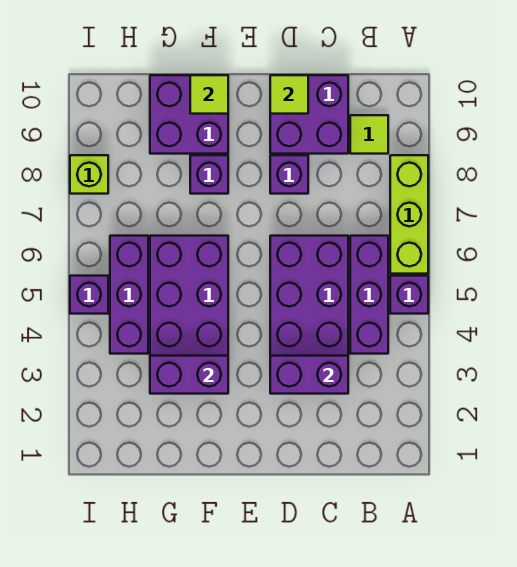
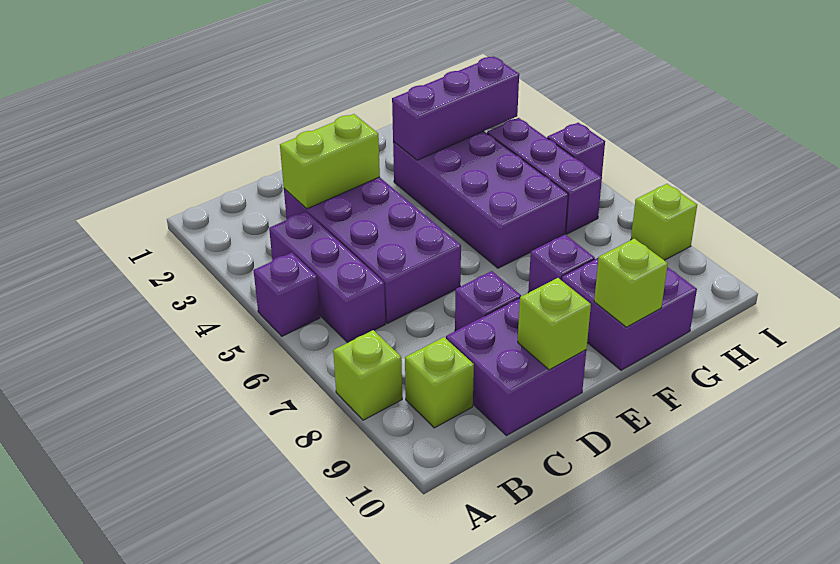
lime brick A6:A8 level 1 -> lime brick A8 level 1
lime tile B9 level 1 -> lime brick B9 level 1
purple brick C3:D3 level 2 -> lime brick C3:D3 level 2
lime tile D10 level 2 -> lime brick D10 level 2
purple brick F3:G3 level 2 -> purple brick F3:H3 level 2
lime tile F10 level 2 -> lime brick F10 level 2

